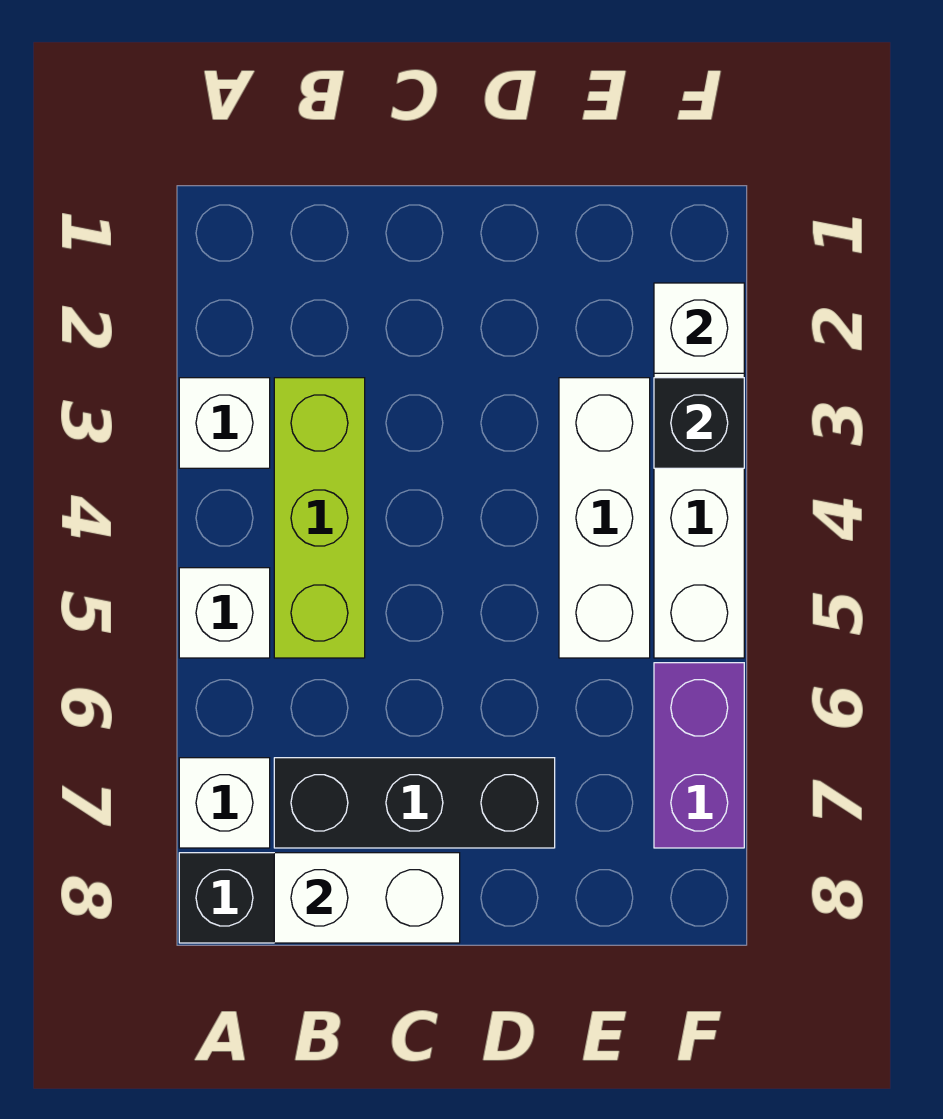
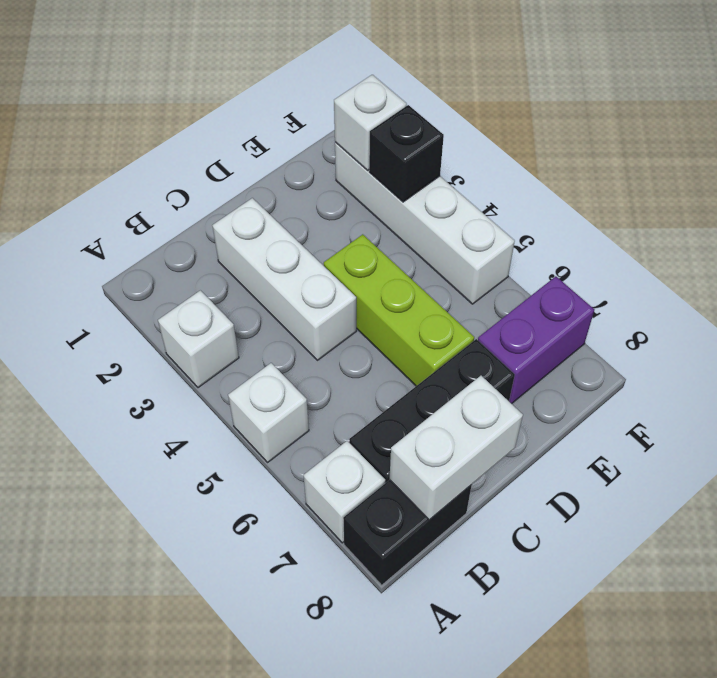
lime brick B3:B5 level 1 -> lime brick D4:D6 level 1
white brick E3:E5 level 1 -> white brick C2:C4 level 1
purple brick F6:F7 level 1 -> purple brick E7:F7 level 1

